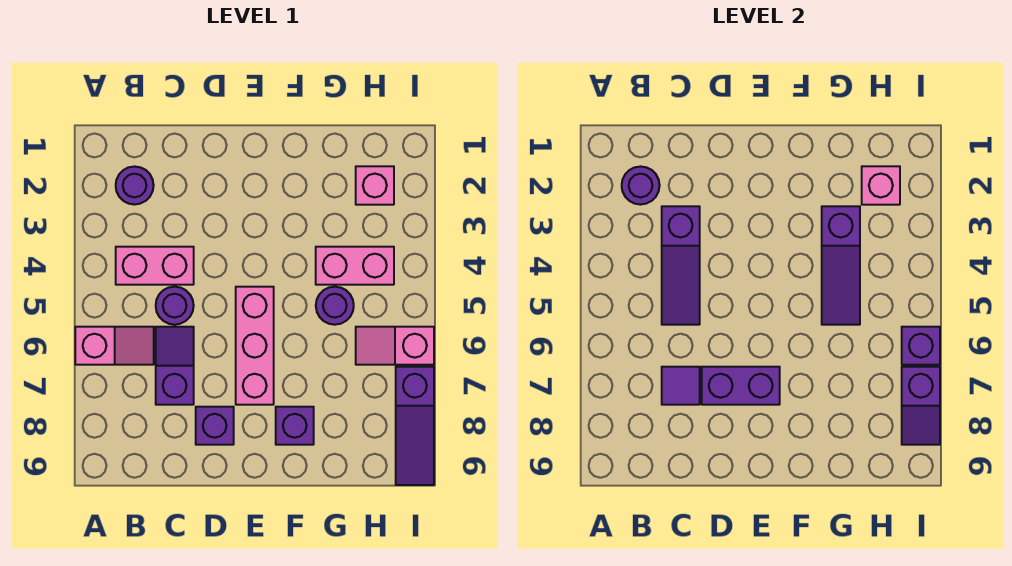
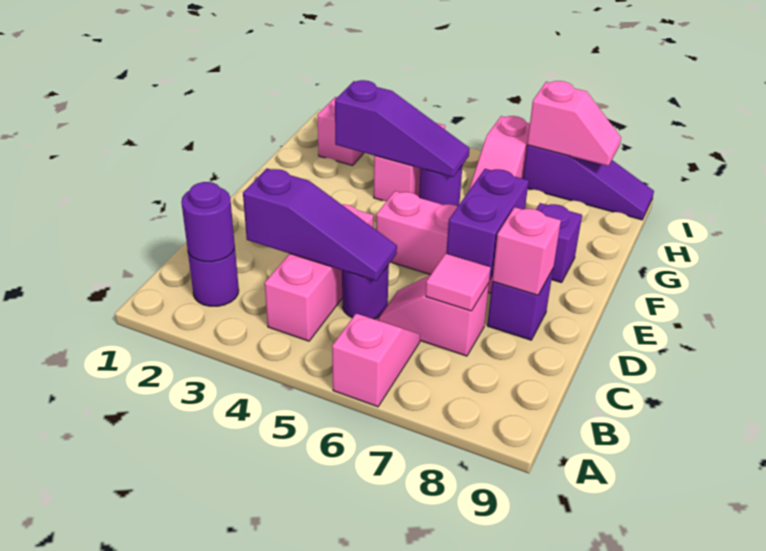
pink brick B4:C4 level 1 -> pink brick B4:D4 level 1
purple slope C6:C7 level 1 top 7 -> pink slope C6:C7 level 1 top 7
purple tile C7 level 2 -> pink tile C7 level 2
pink brick H2 level 2 -> pink brick D8 level 2
purple brick I6 level 2 -> none
purple slope I7:I8 level 2 top 7 -> pink slope I7:I8 level 2 top 7

